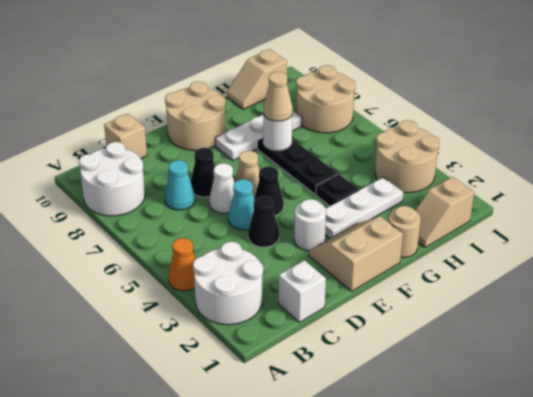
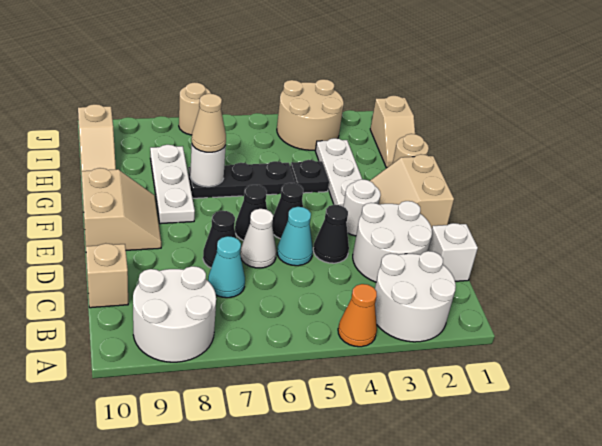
none -> white round brick C2:D3 level 1
tan cone E6 level 1 -> black cone E6 level 1
tan round brick E9:F10 level 1 -> tan slope E9:F10 level 1 top 10
tan round brick I7:J8 level 1 -> tan round brick J7 level 1

